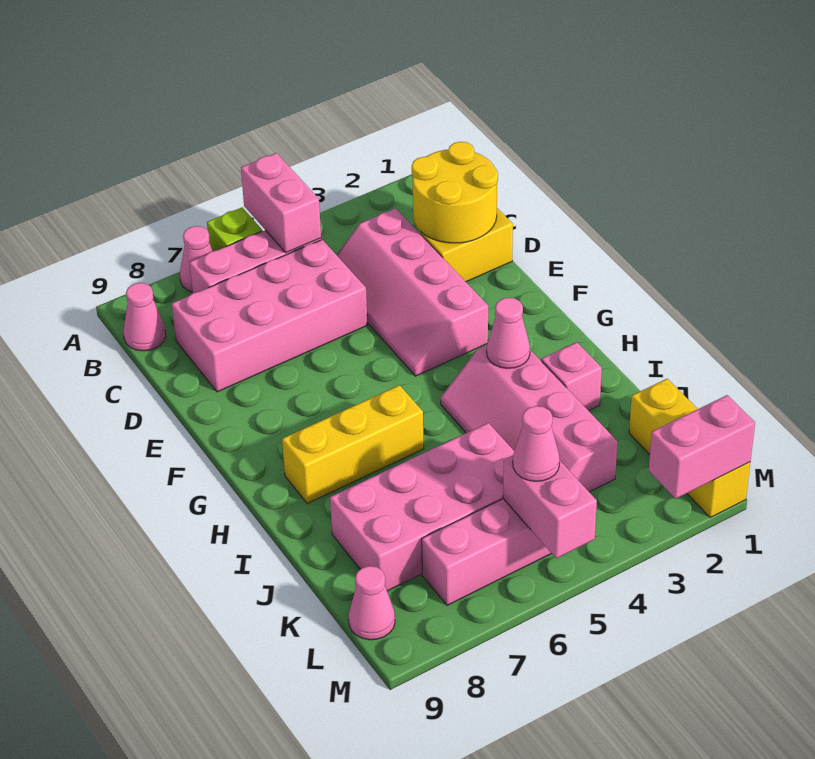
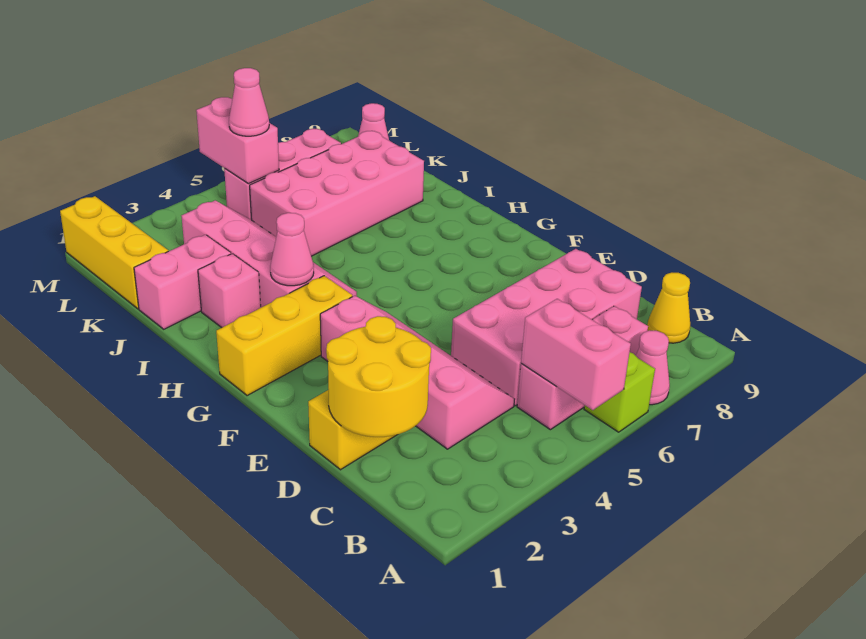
pink cone B9 level 1 -> yellow cone B9 level 1
yellow brick H6:H8 level 1 -> yellow brick G1:G3 level 1
pink brick M1:M2 level 2 -> pink brick J1:J2 level 1

